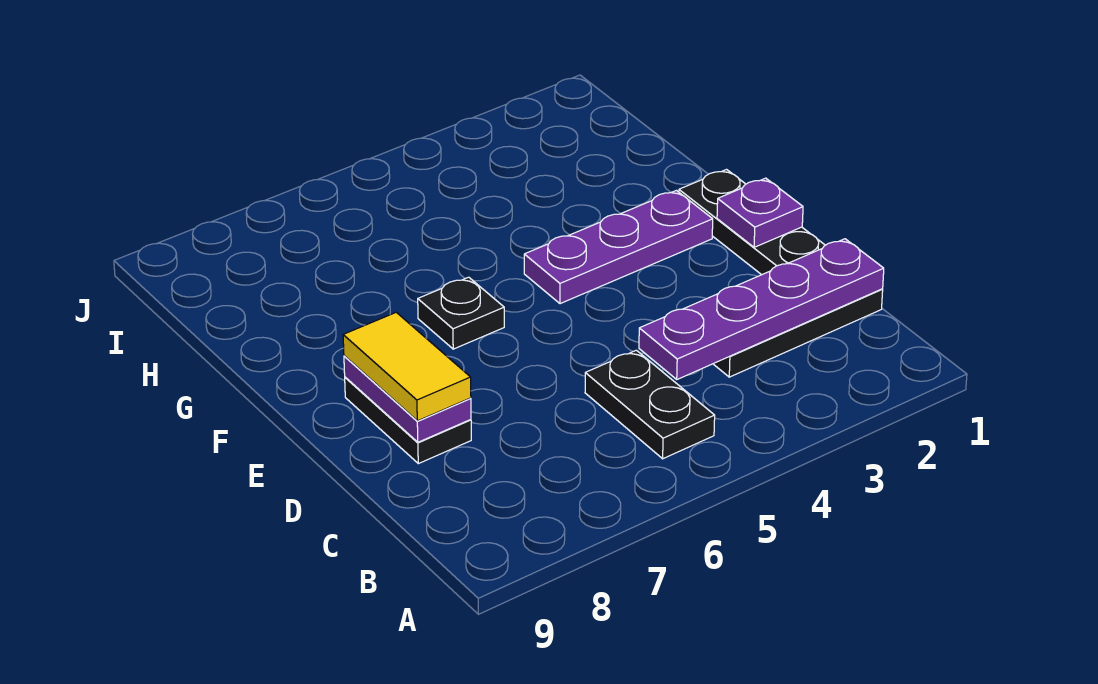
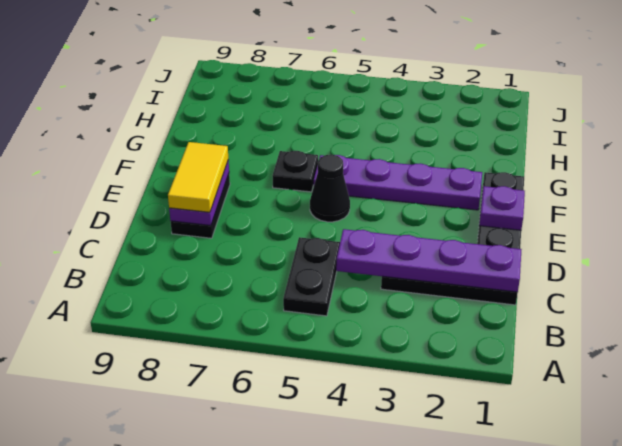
none -> black cone E5 level 1
purple plate F2:F4 level 1 -> purple plate F2:F5 level 1

